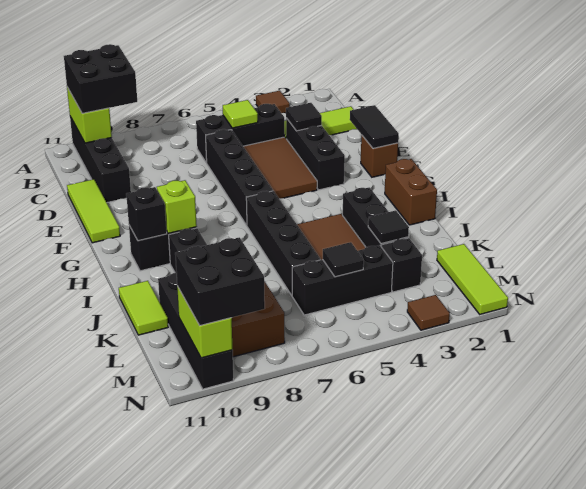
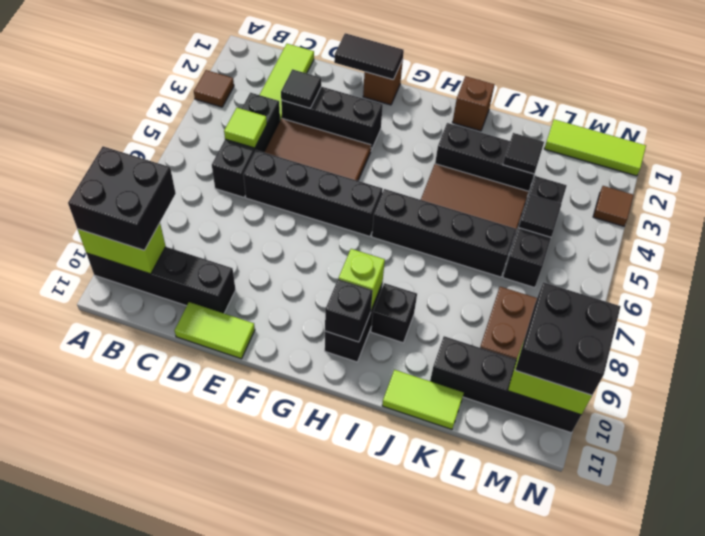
lime tile D11:F11 level 1 -> lime tile D11:E11 level 1
brown brick H1:I1 level 1 -> brown brick I1 level 1
black brick L3 level 1 -> none

